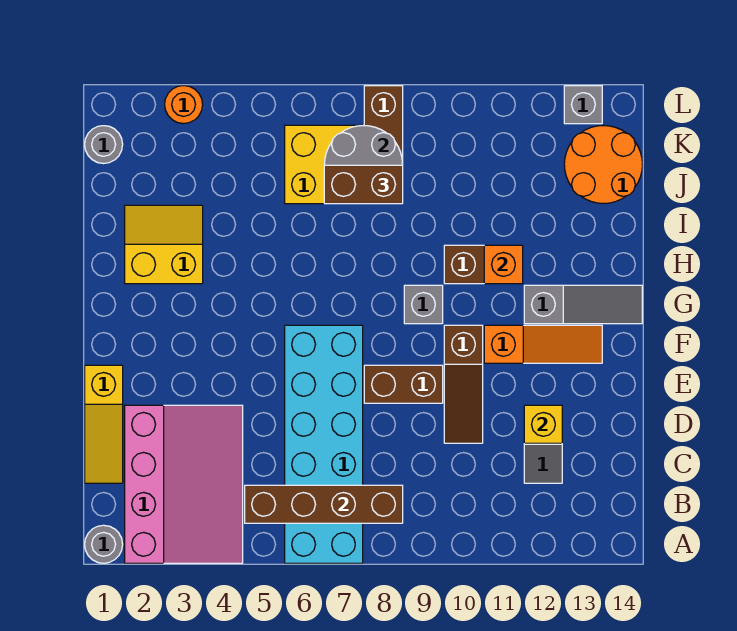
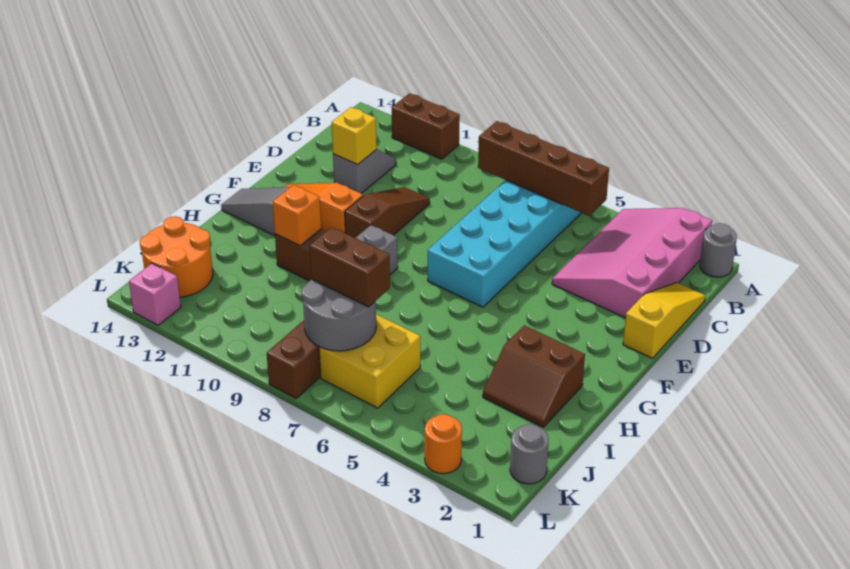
brown brick E8:E9 level 1 -> brown brick A11:A12 level 1
yellow slope H2:I3 level 1 top H -> brown slope H2:I3 level 1 top H
grey brick L13 level 1 -> pink brick L13 level 1

